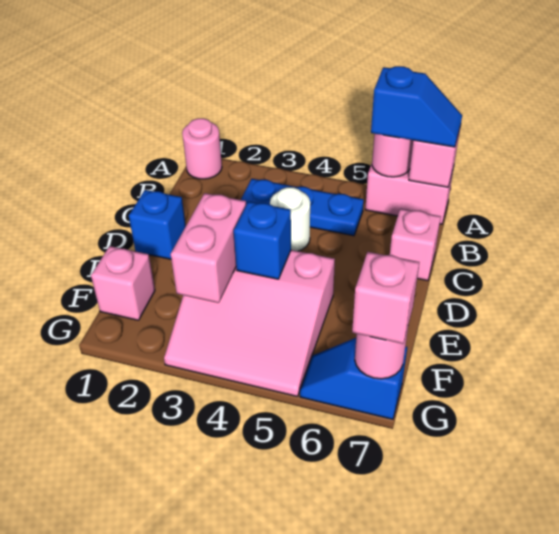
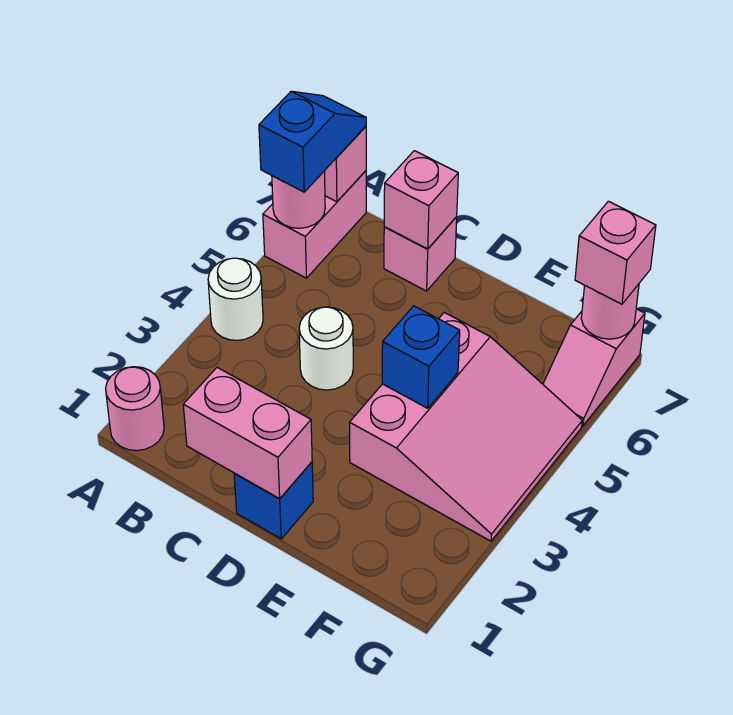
none -> white round brick A4 level 1
blue plate B3:B5 level 1 -> none
pink brick E3:F3 level 2 -> pink brick C1:D1 level 2
pink brick F1 level 1 -> pink brick C7 level 2
blue slope G6:G7 level 1 top 7 -> pink slope G6:G7 level 1 top 7

